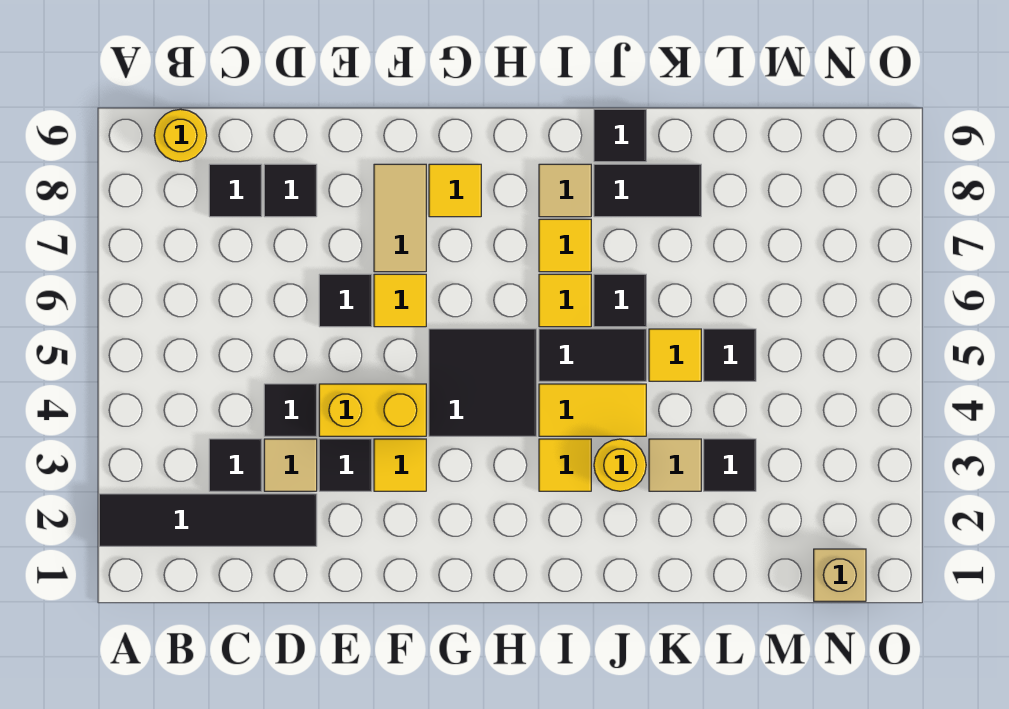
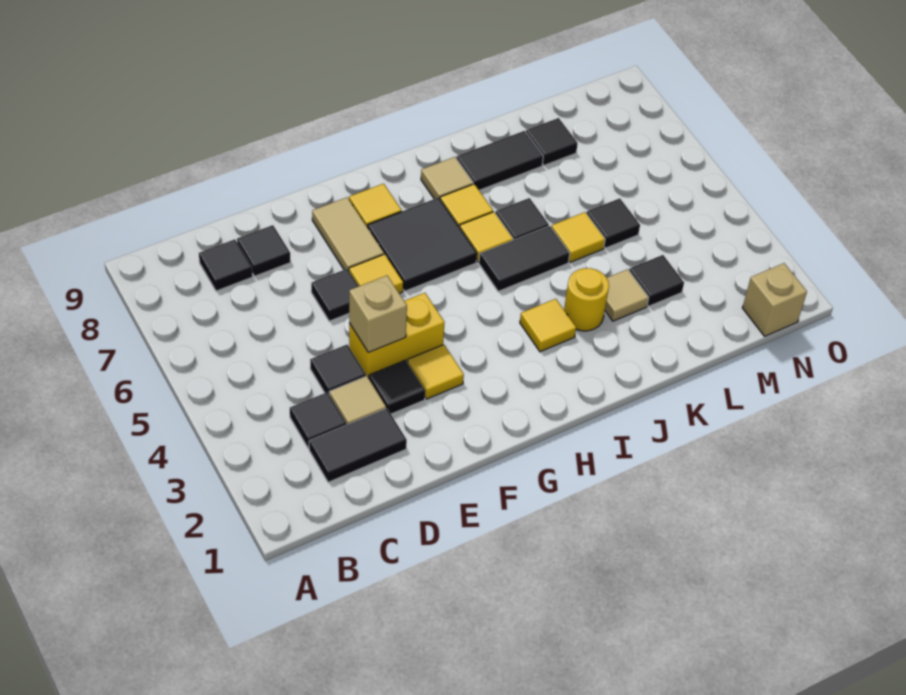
black tile A2:D2 level 1 -> black tile C2:D2 level 1
yellow round brick B9 level 1 -> none
none -> tan brick E4 level 2
black tile G4:H5 level 1 -> black tile G6:H7 level 1
yellow tile I4:J4 level 1 -> none
black tile J9 level 1 -> black tile L8 level 1

